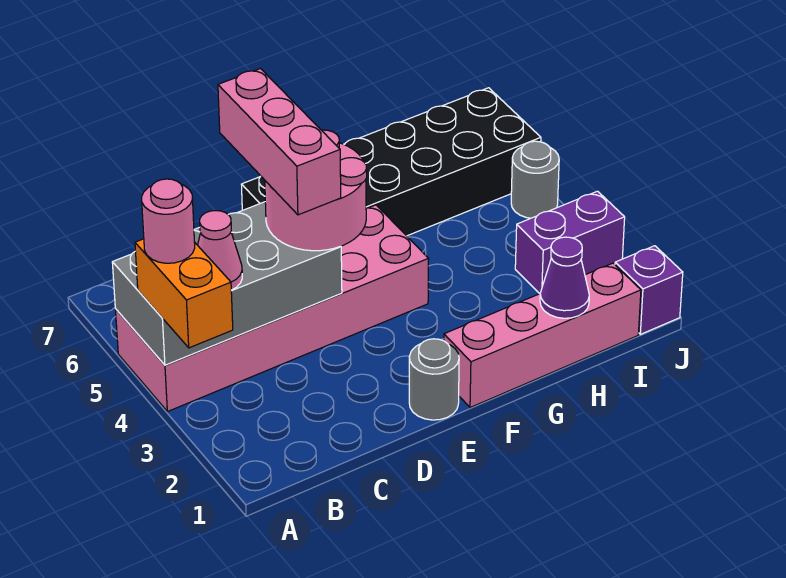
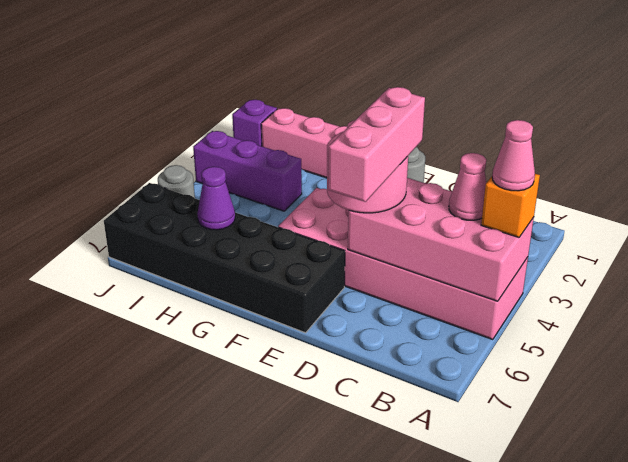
orange brick A3:A4 level 3 -> orange brick A4 level 3
grey brick A4:D5 level 2 -> pink brick A4:D5 level 2
pink round brick A4 level 4 -> pink cone A4 level 4
purple cone H1 level 2 -> purple cone H6 level 2
purple brick I3:J3 level 1 -> purple brick H3:J3 level 1

